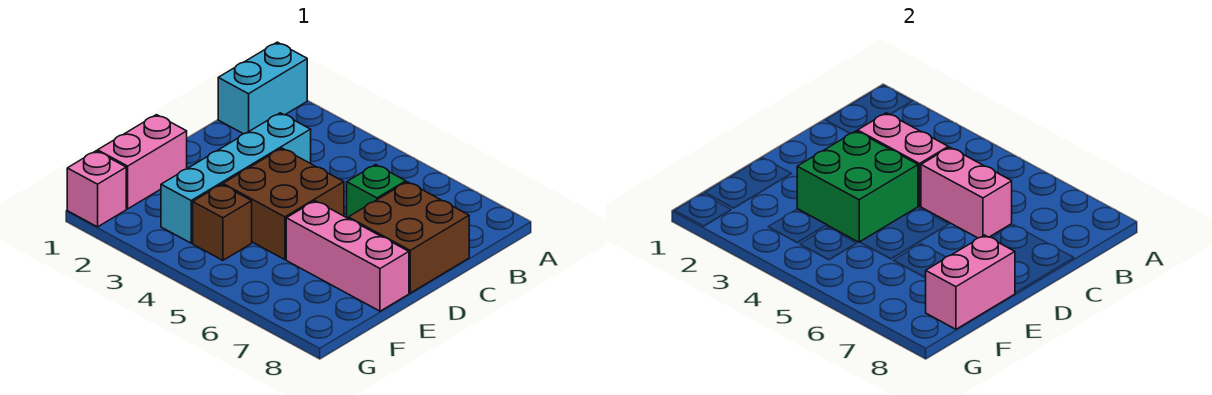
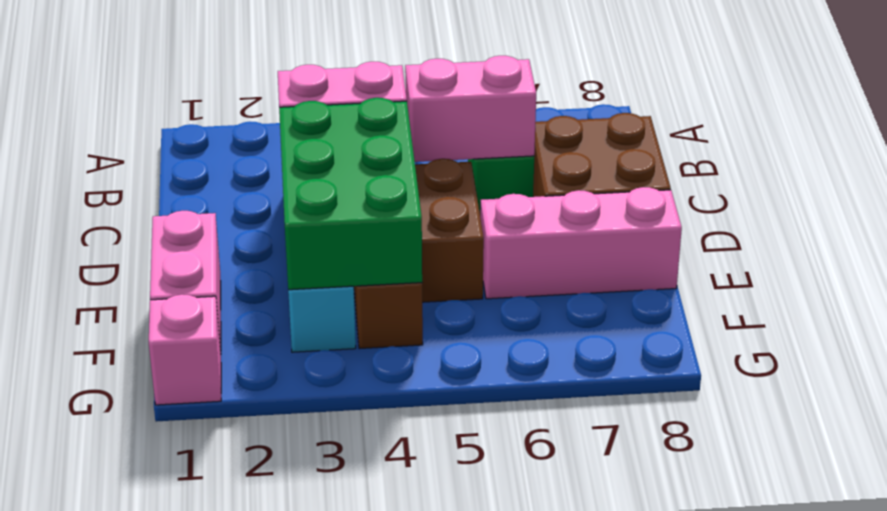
cyan brick A1:B1 level 1 -> none
green brick D3:E4 level 2 -> green brick D3:F4 level 2
pink brick E8:F8 level 2 -> none

